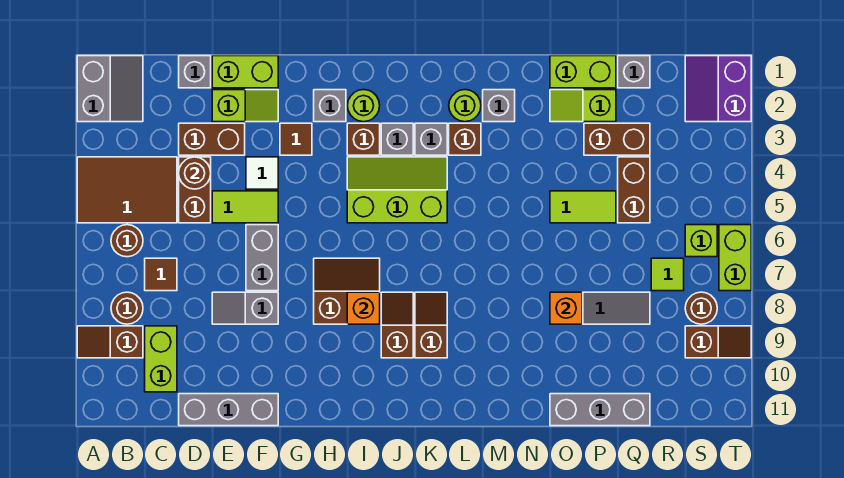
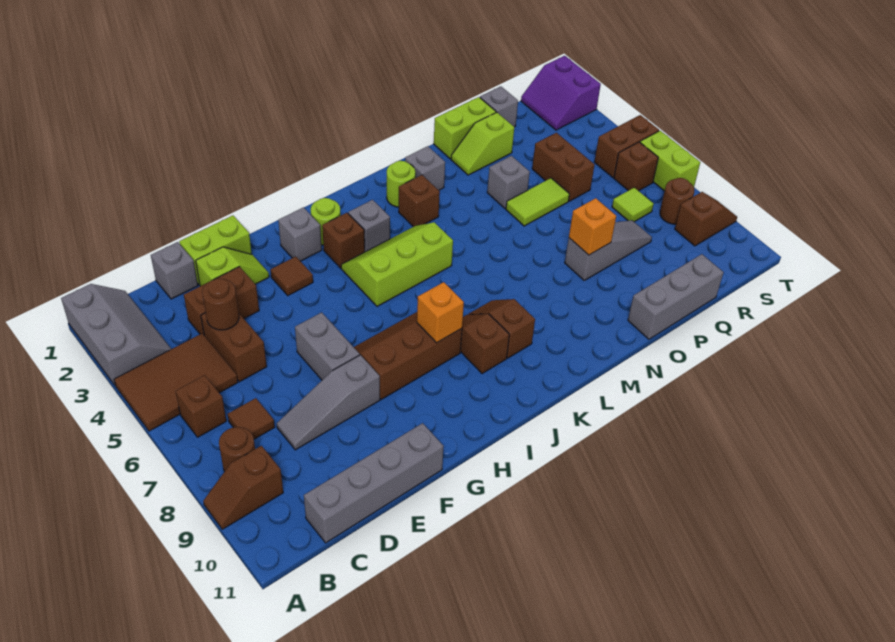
grey slope A1:B2 level 1 top A -> grey slope A1:B3 level 1 top A
brown round brick B6 level 1 -> brown brick B6 level 1
lime brick C9:C10 level 1 -> none
grey brick D11:F11 level 1 -> grey brick C11:F11 level 1
lime tile E5:F5 level 1 -> none
grey slope E8:F8 level 1 top F -> grey slope D8:F8 level 1 top F
white tile F4 level 1 -> none
brown slope H7:I8 level 1 top 8 -> brown slope G7:I8 level 1 top 8
grey brick K3 level 1 -> grey brick O4 level 1
brown brick P3:Q3 level 1 -> brown brick S5:T5 level 1
lime brick S6 level 1 -> brown brick S6 level 1

